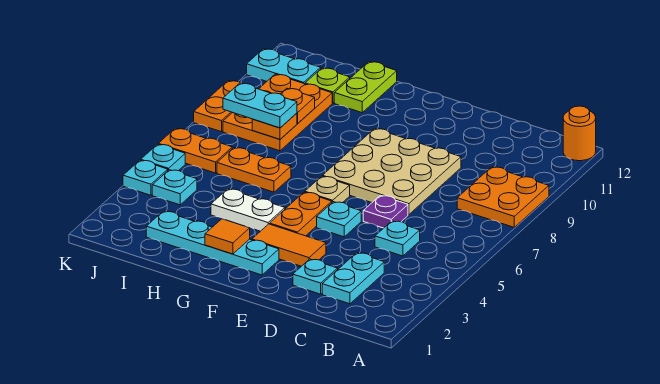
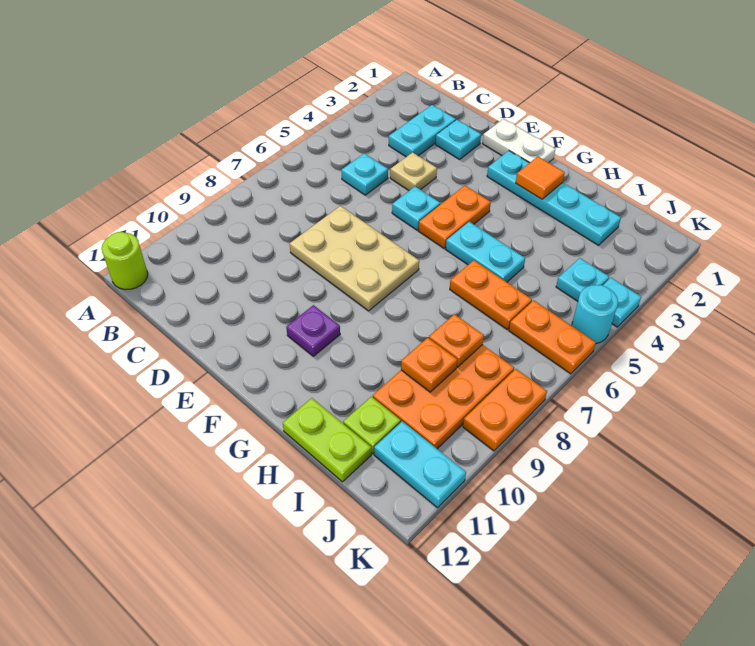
orange plate A8:B9 level 1 -> none
orange round brick A12 level 1 -> lime round brick A12 level 1
purple plate D6 level 1 -> purple plate F10 level 1
tan plate D7:F9 level 1 -> tan plate D7:F8 level 1
orange tile E3:F3 level 1 -> none
tan plate F6 level 1 -> tan plate D4 level 1
white plate G4:H4 level 1 -> white plate E1:F1 level 1
lime plate H11:H12 level 1 -> lime plate H12:I12 level 1
cyan plate I8:J8 level 3 -> cyan plate G5:H5 level 1
cyan plate K5 level 1 -> cyan round brick K5 level 1

